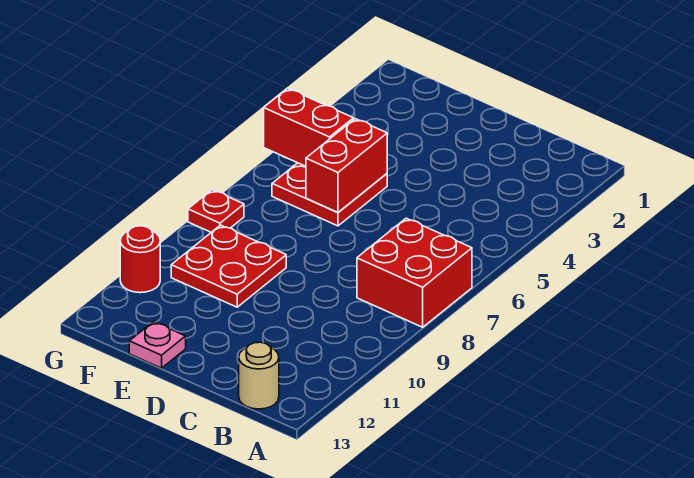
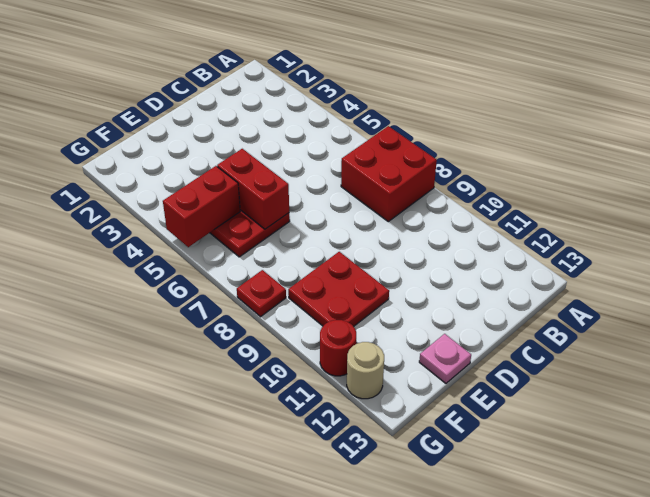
tan round brick B13 level 1 -> tan round brick G12 level 1

